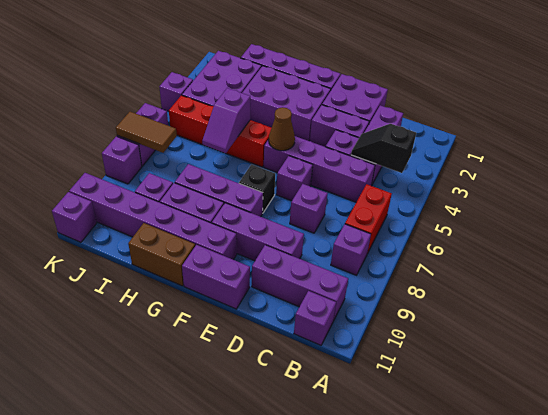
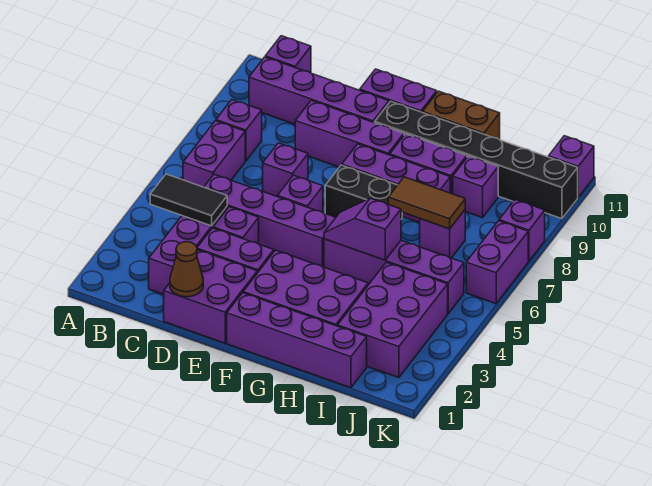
black slope B4:C4 level 2 top B -> black tile B4:C4 level 2
red brick B6:B7 level 1 -> purple brick B6:B7 level 1
purple brick B10:D10 level 1 -> purple brick B10:E10 level 1
brown cone F5 level 2 -> brown cone D1 level 2
black brick F7 level 1 -> black brick F7:G7 level 1
purple brick F10:K10 level 1 -> black brick F10:K10 level 1
red brick G5:J5 level 1 -> purple brick G5:J5 level 1
purple slope H5:H6 level 2 top 5 -> purple slope G5:H5 level 2 top H
brown tile J7:K7 level 2 -> brown tile H7:I7 level 2
purple brick K4 level 1 -> purple brick I7 level 1

